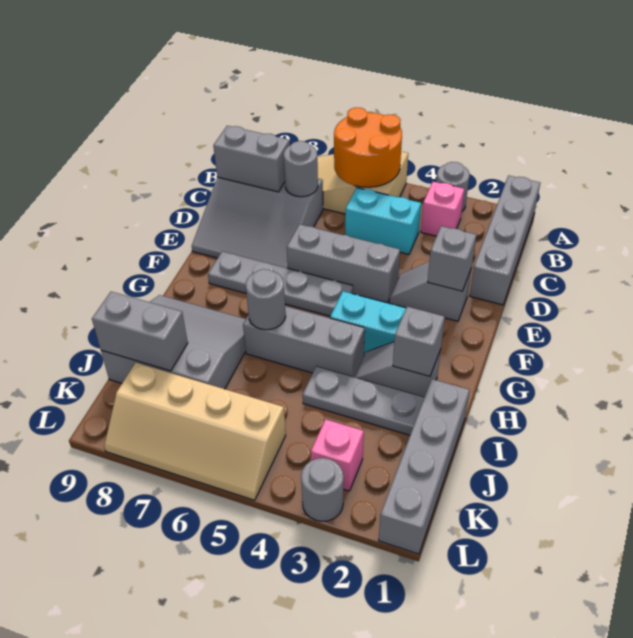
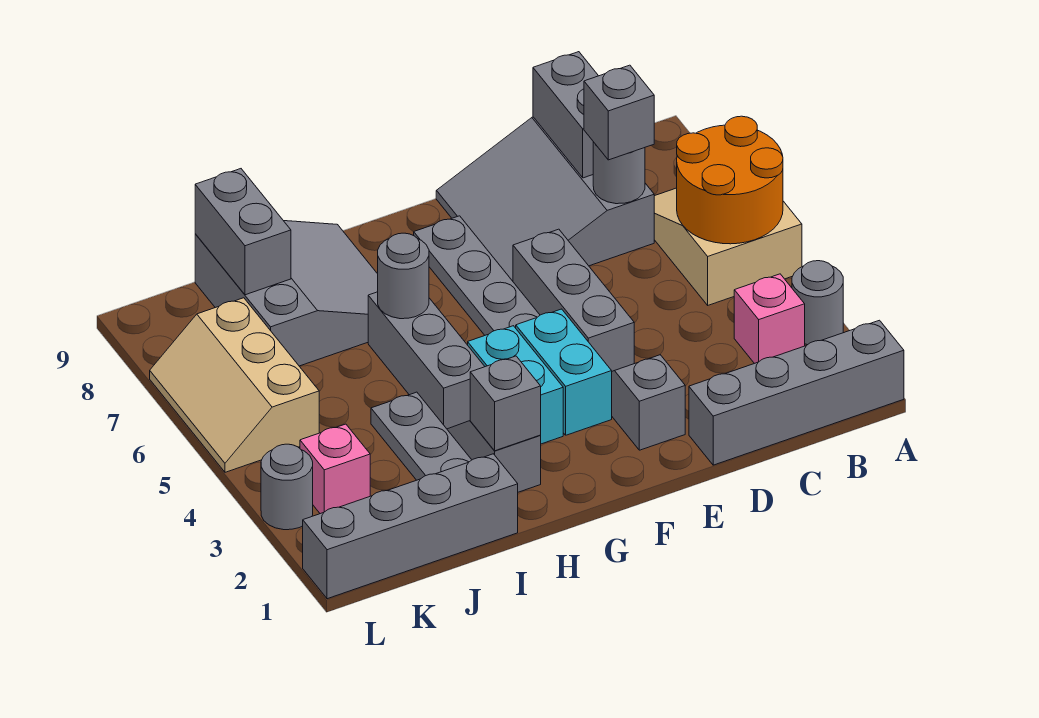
cyan brick C4:C5 level 1 -> cyan brick F3:F4 level 1
grey brick E2 level 2 -> grey brick C7 level 3
tan slope K5:L8 level 1 top K -> tan slope K5:L7 level 1 top K

